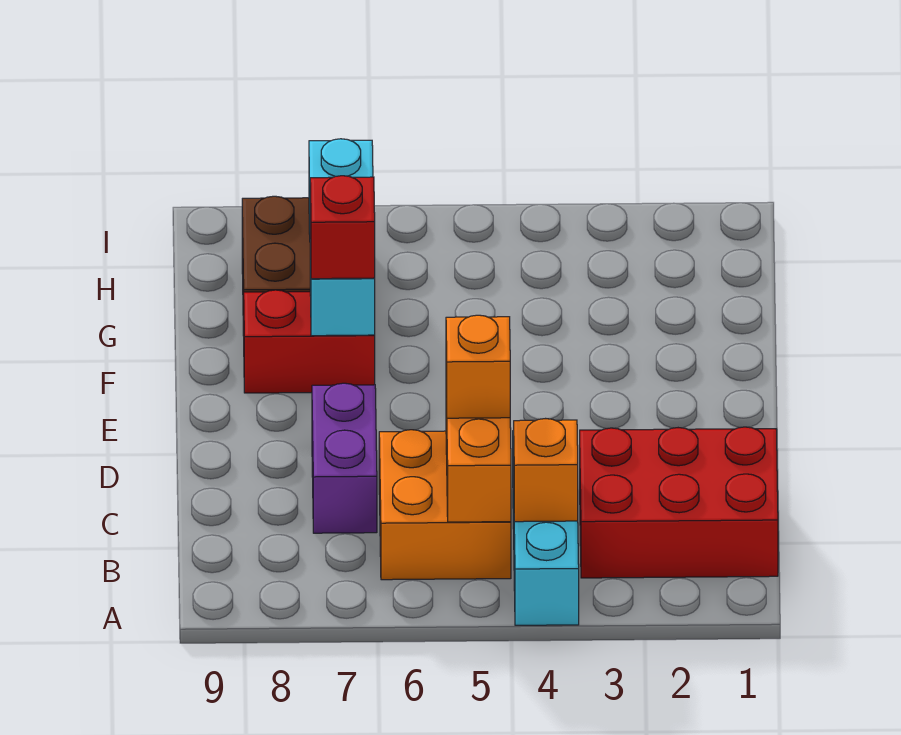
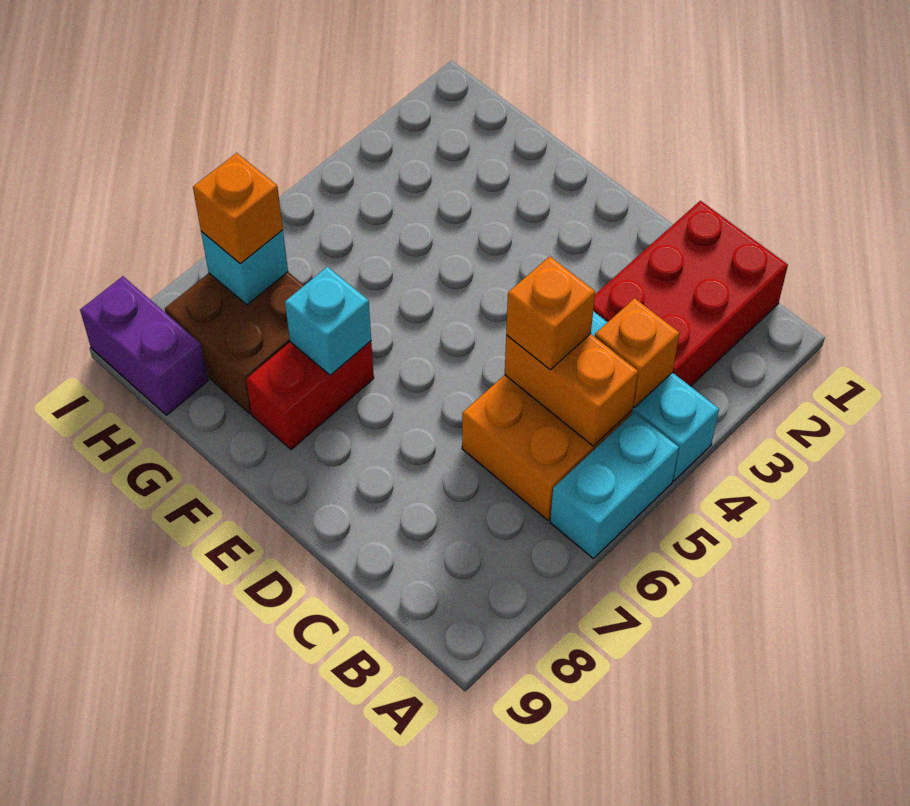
none -> cyan brick A5:A6 level 1
purple brick C7:D7 level 1 -> purple brick H9:I9 level 1
red brick F7 level 3 -> none
none -> orange brick H7 level 3

